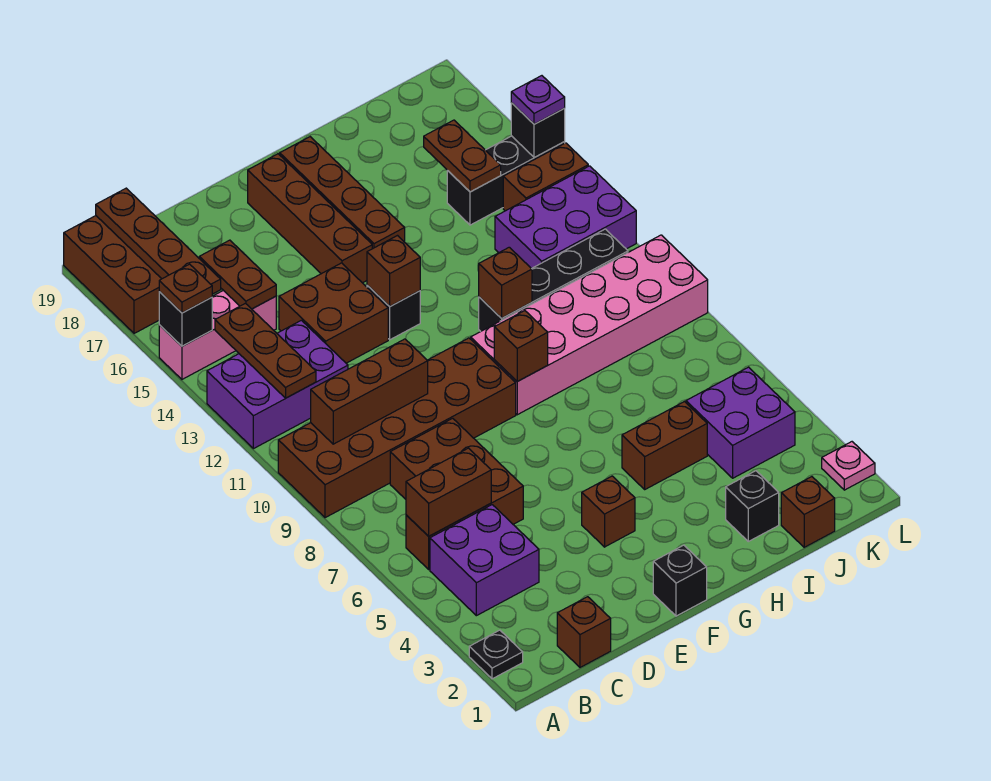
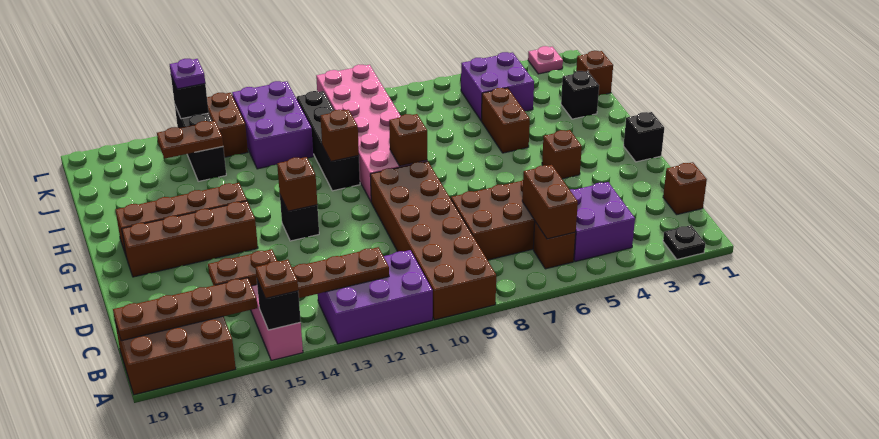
purple brick A12:C13 level 1 -> purple brick A11:B13 level 1
brown brick B10:D10 level 2 -> none
brown brick D13:E14 level 1 -> none

